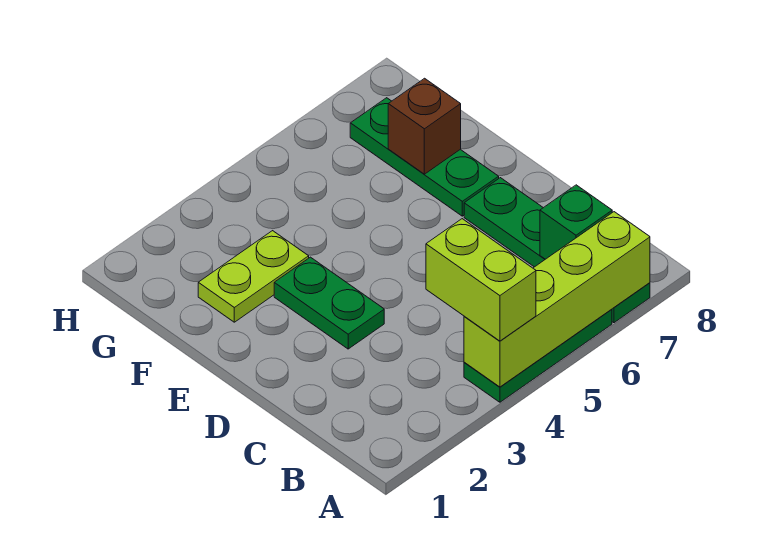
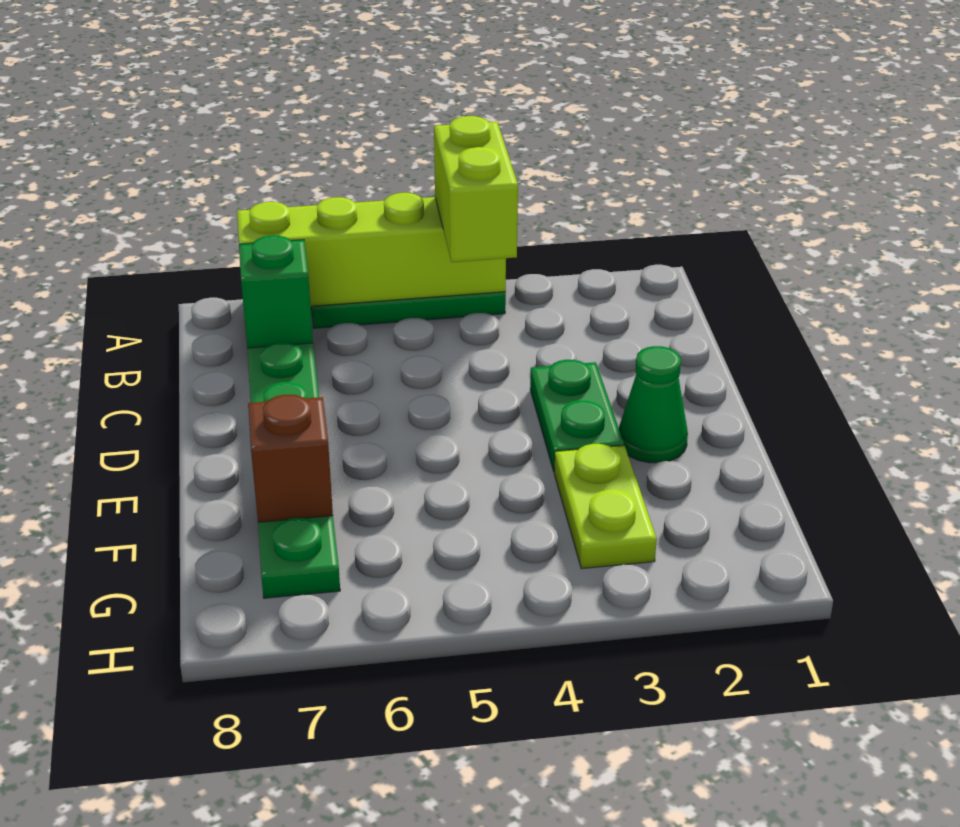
none -> green cone E2 level 1
lime plate F2:F3 level 1 -> lime plate F3:G3 level 1

